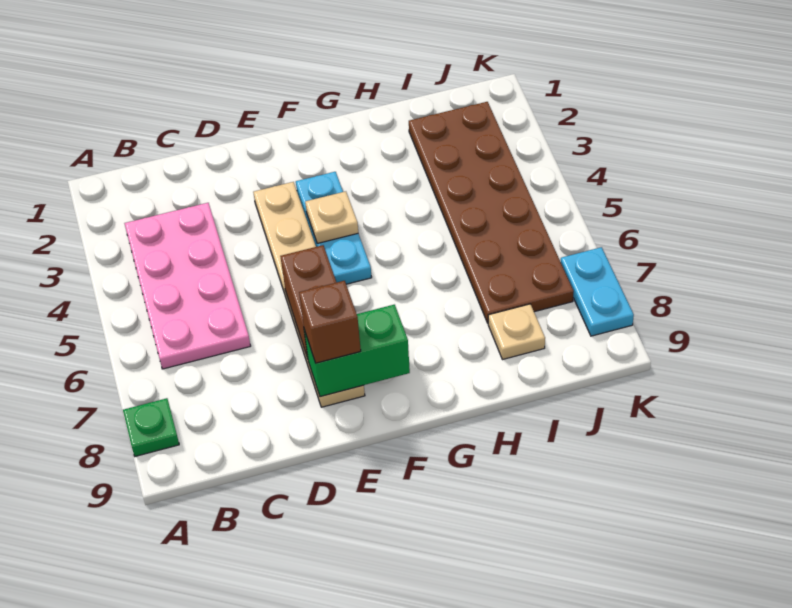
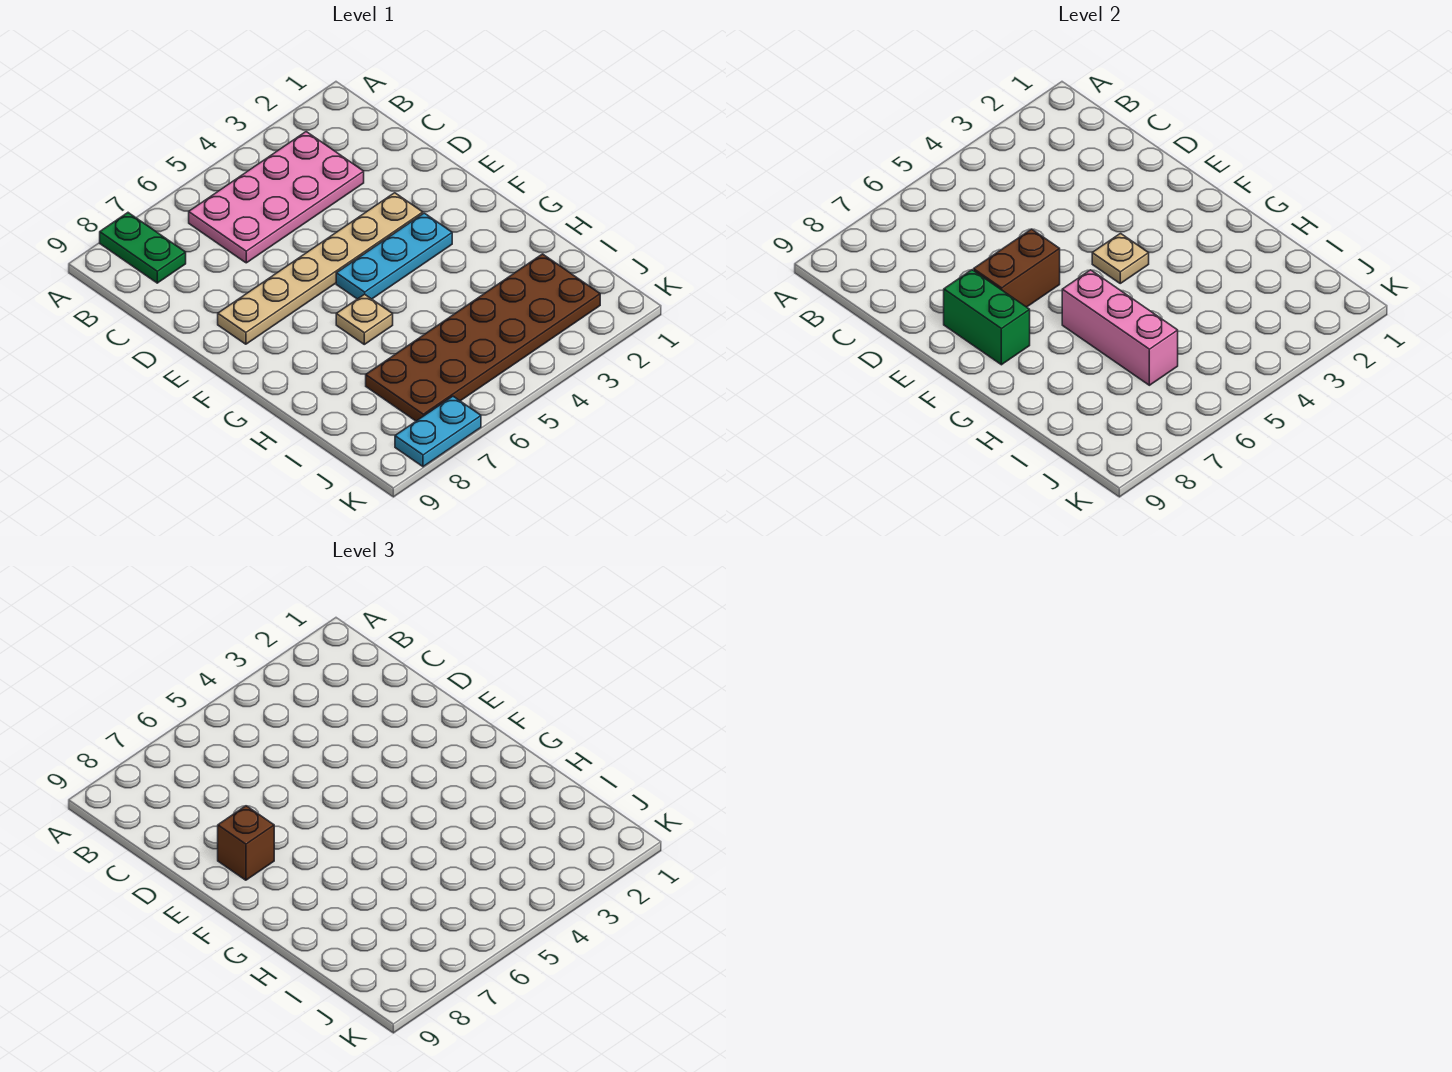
green plate A8 level 1 -> green plate A8:B8 level 1
none -> pink brick G6:I6 level 2
tan plate I8 level 1 -> tan plate G6 level 1

